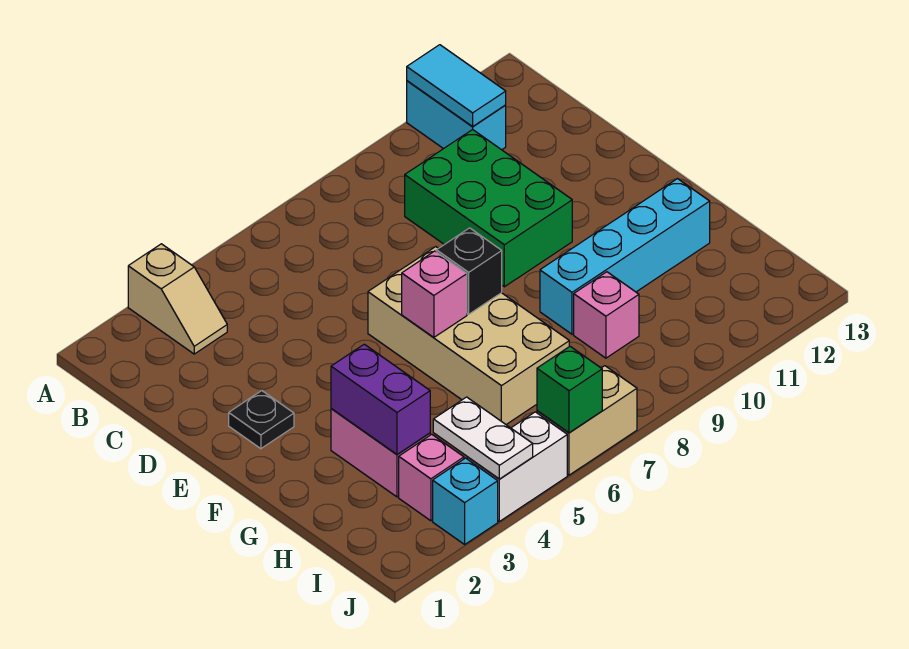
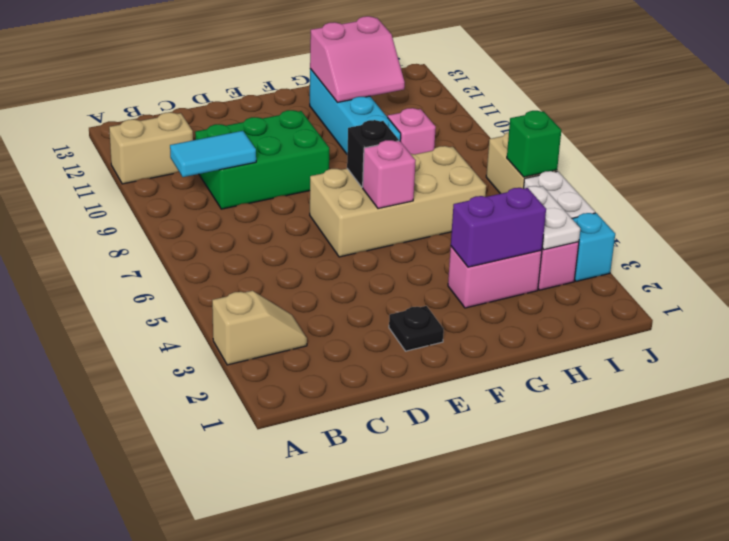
cyan brick A11:B11 level 1 -> tan brick A11:B11 level 1
cyan tile A11:B11 level 2 -> cyan tile B9:C9 level 2
none -> pink slope G11:H12 level 2 top 12
white plate I4:J4 level 2 -> white plate I3:I4 level 2

